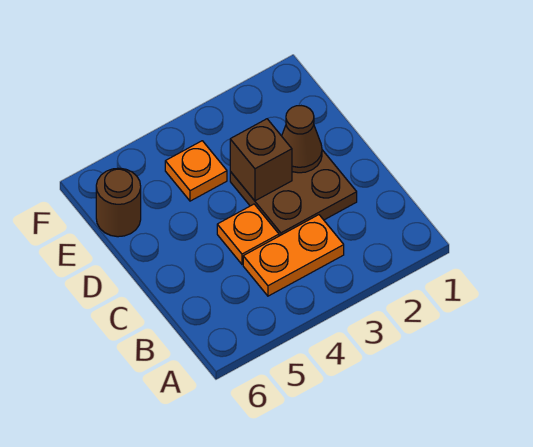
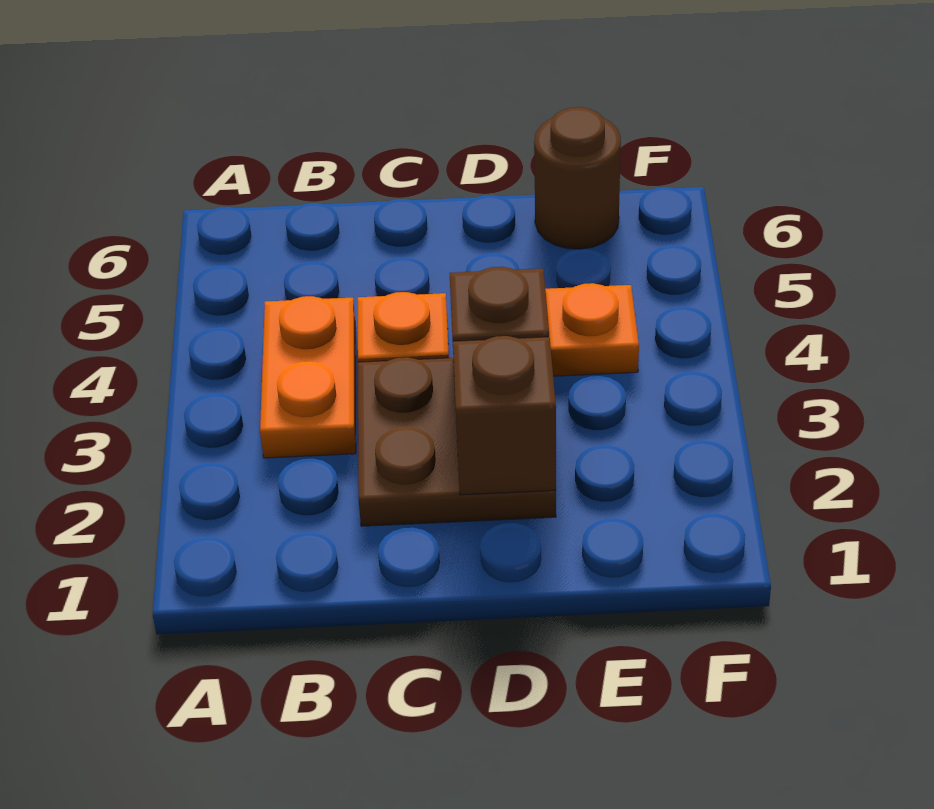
brown cone D2 level 2 -> brown brick D2 level 2

